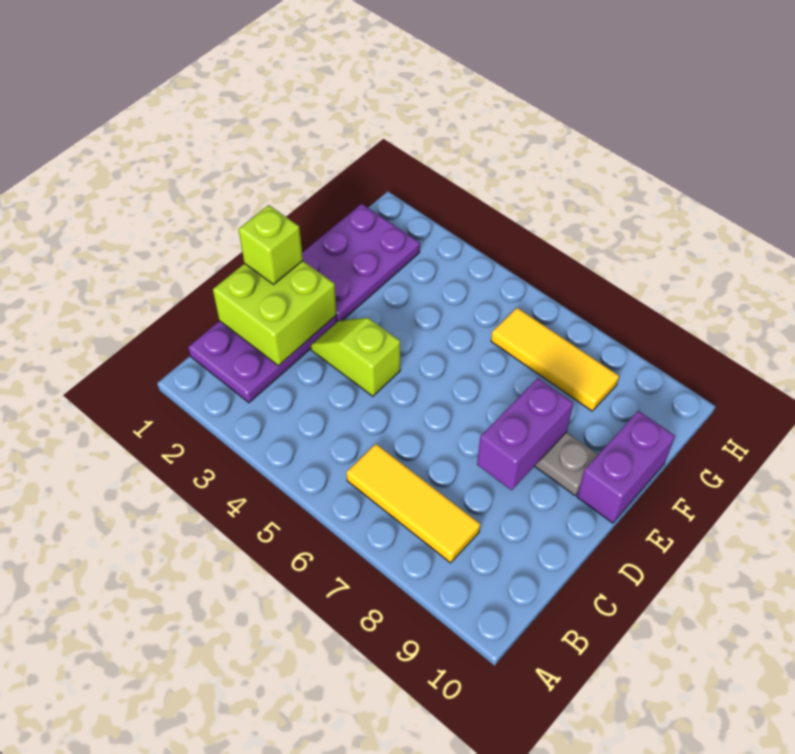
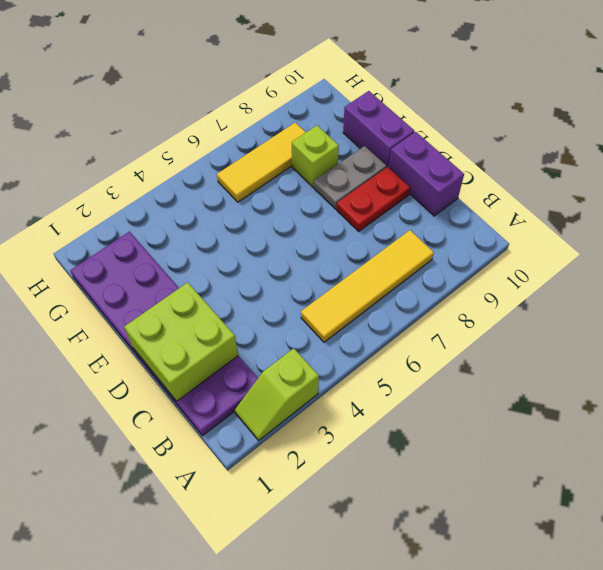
yellow tile B6:B8 level 1 -> yellow tile B5:B8 level 1
lime brick D1 level 3 -> lime brick F8 level 1
lime slope D3:D4 level 1 top 4 -> lime slope A2:A3 level 1 top 3
none -> red plate D8:D9 level 1
purple brick D8:E8 level 2 -> purple brick C10:D10 level 1

